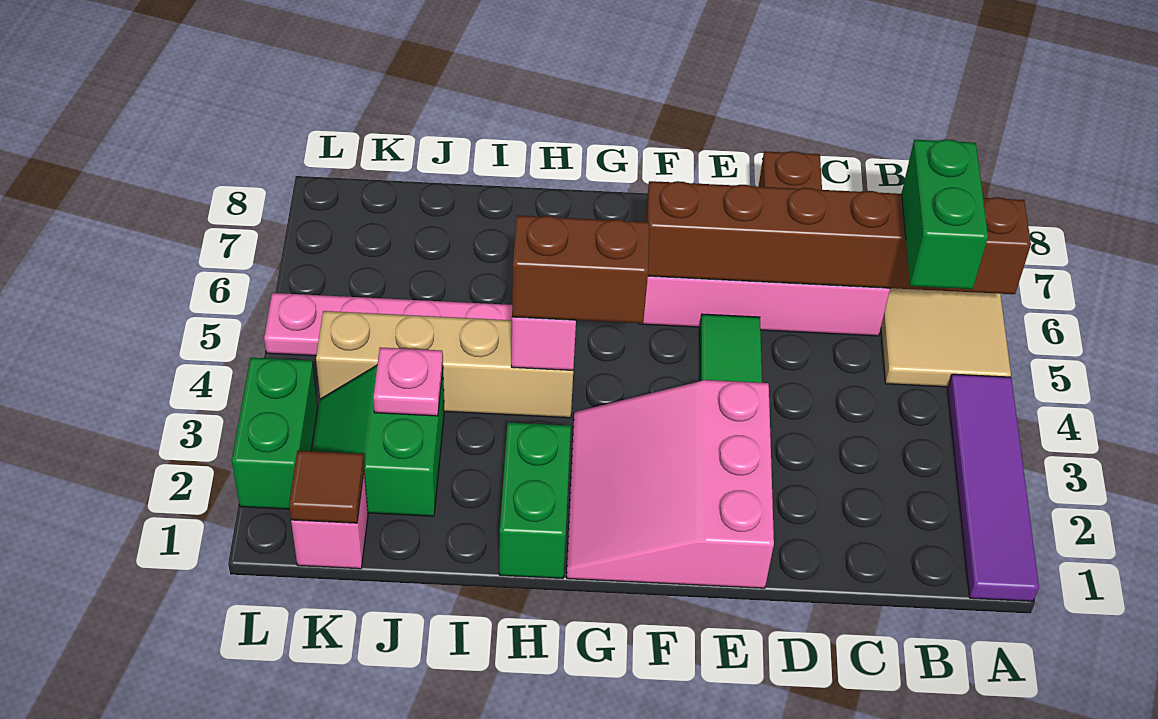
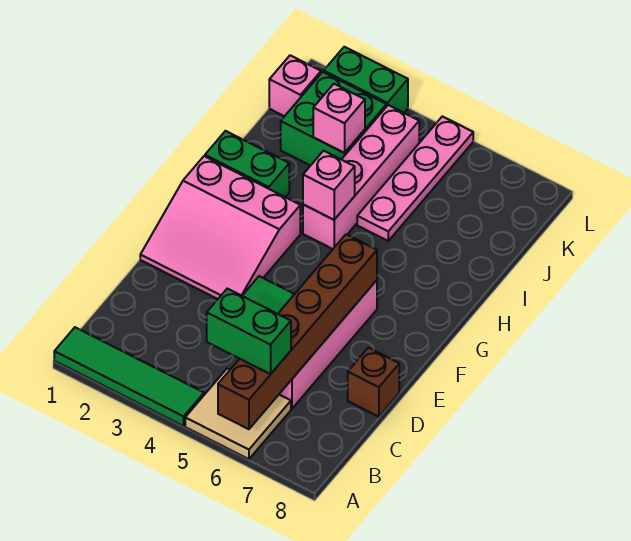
purple tile A1:A4 level 1 -> green tile A1:A4 level 1
pink slope E1:G3 level 1 top E -> pink slope E1:G3 level 1 top G
brown brick G4:H4 level 3 -> none
tan brick H4:K4 level 1 -> pink brick H4:K4 level 1
green slope J2:K3 level 1 top J -> green brick J2:K3 level 1
pink plate J3 level 2 -> pink brick J3 level 2
brown tile K1 level 2 -> none

